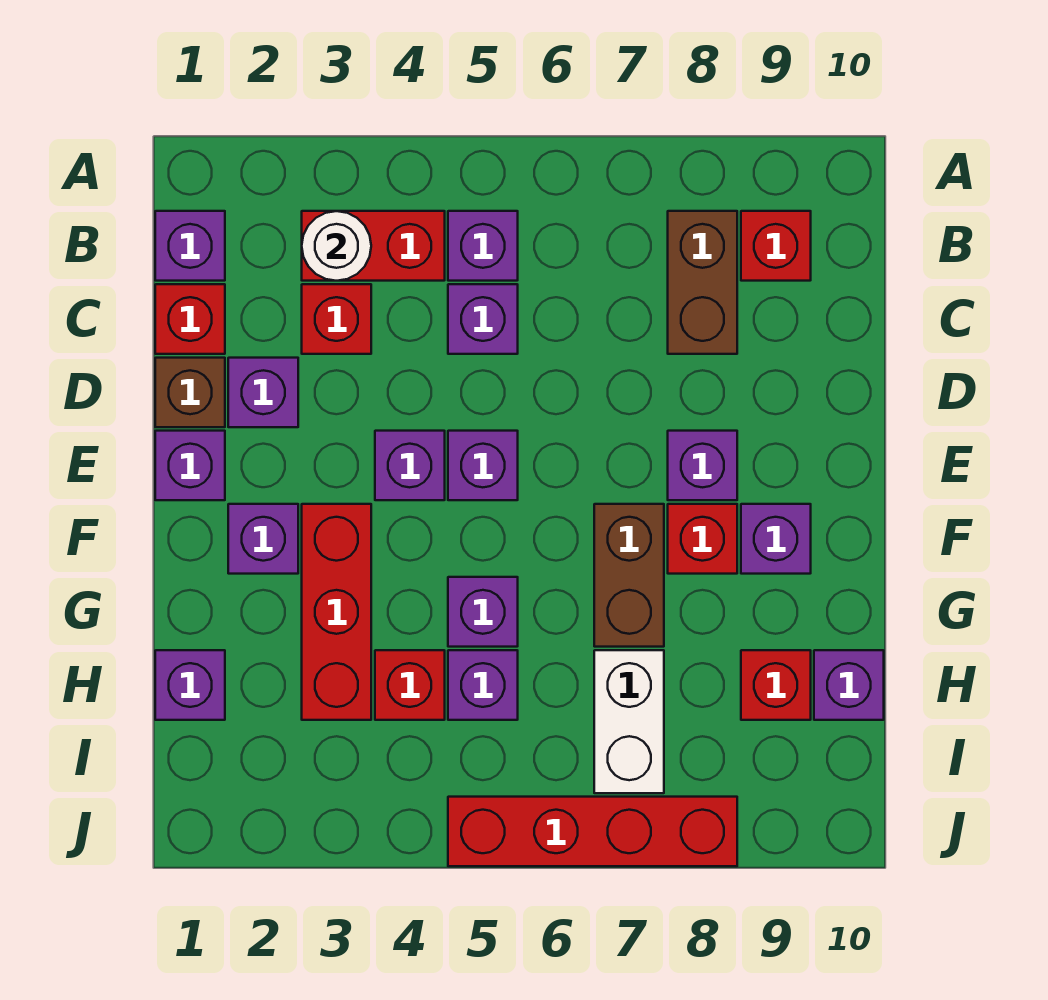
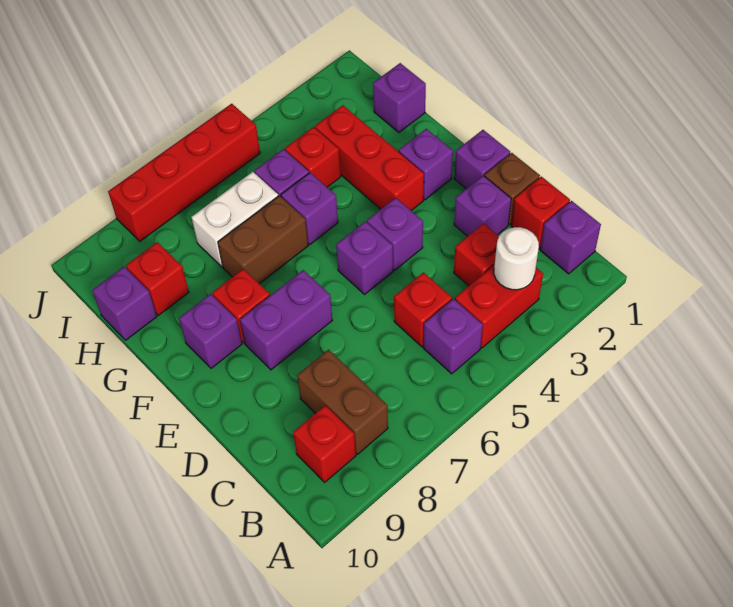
purple brick C5 level 1 -> red brick C5 level 1
purple brick E8 level 1 -> purple brick E7:E8 level 1
brown brick F7:G7 level 1 -> brown brick G6:G7 level 1
white brick H7:I7 level 1 -> white brick H6:H7 level 1

